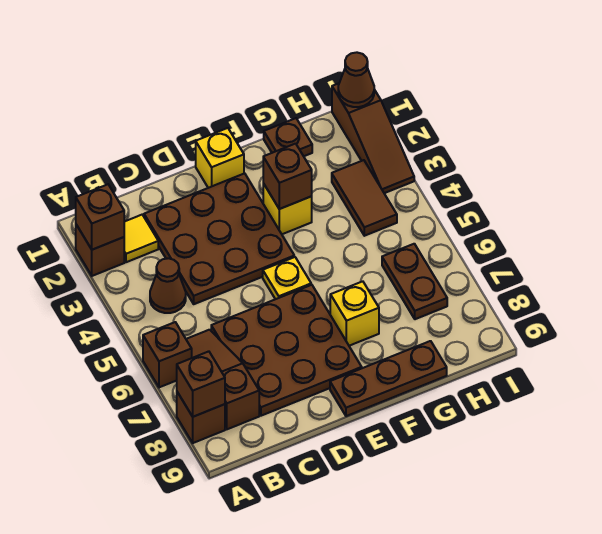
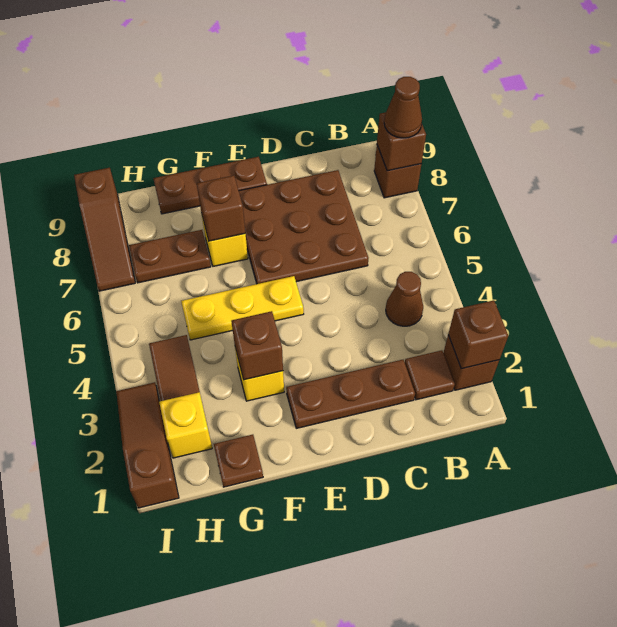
brown brick A6 level 1 -> brown brick F7 level 2
yellow tile B2 level 1 -> brown tile B2 level 1
brown slope B6:B8 level 1 top 8 -> brown slope I7:I9 level 1 top 9
brown plate C2:E4 level 1 -> brown plate C2:E2 level 1
yellow brick E1 level 1 -> yellow brick H2 level 1
yellow plate E5 level 1 -> yellow plate E5:G5 level 1
brown plate H6:H7 level 1 -> brown plate G7:H7 level 1
brown cone I1 level 2 -> brown cone A8 level 3

